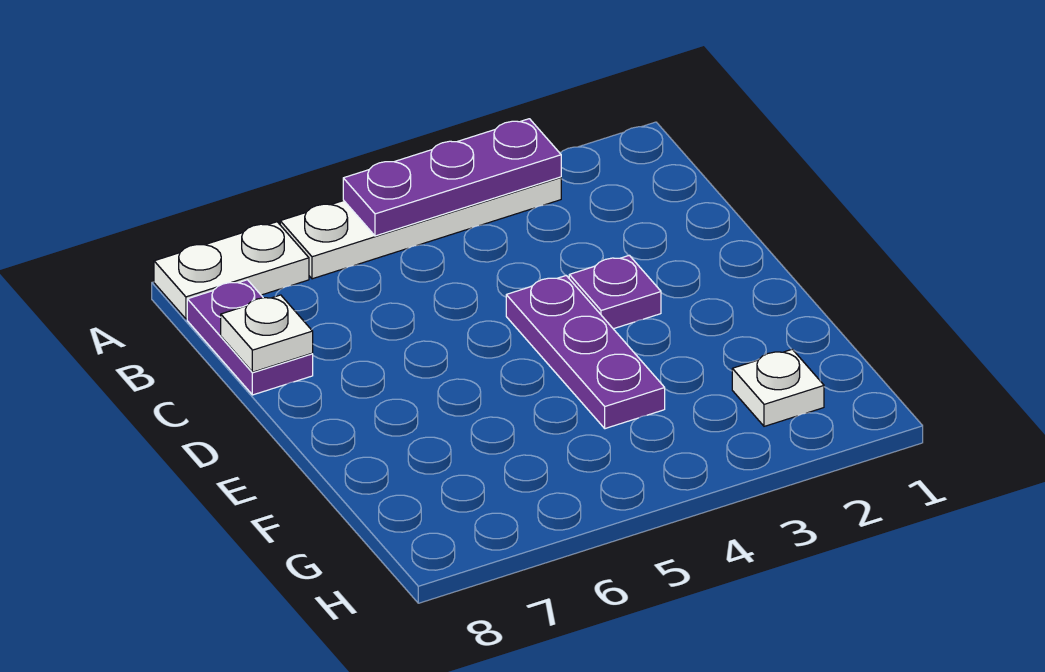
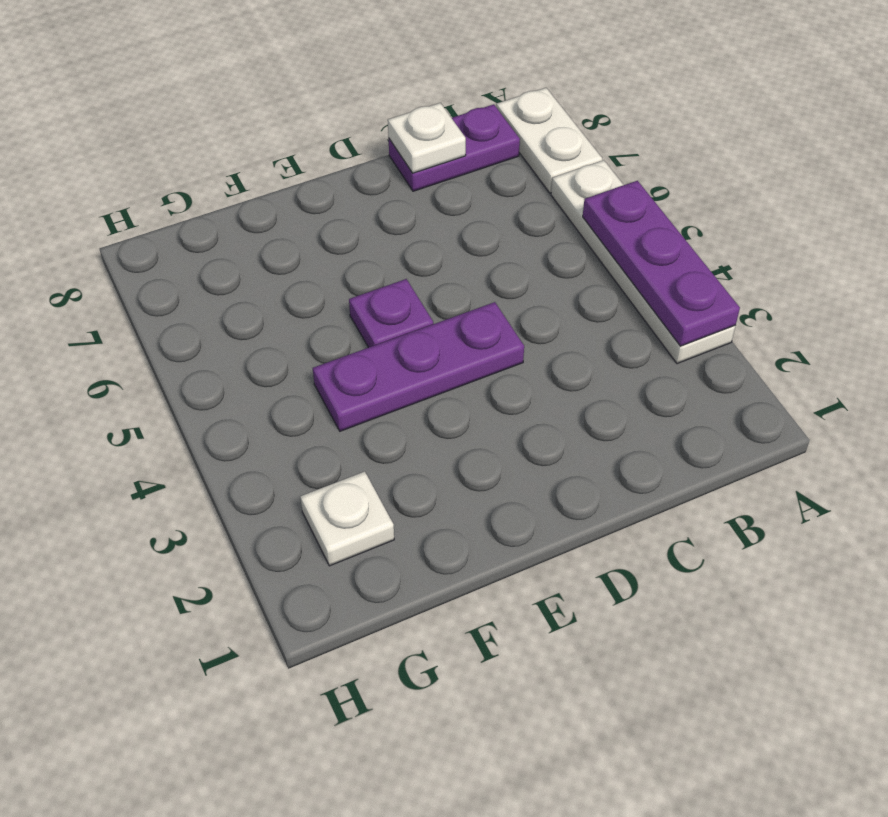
purple plate D3 level 1 -> purple plate E5 level 1

